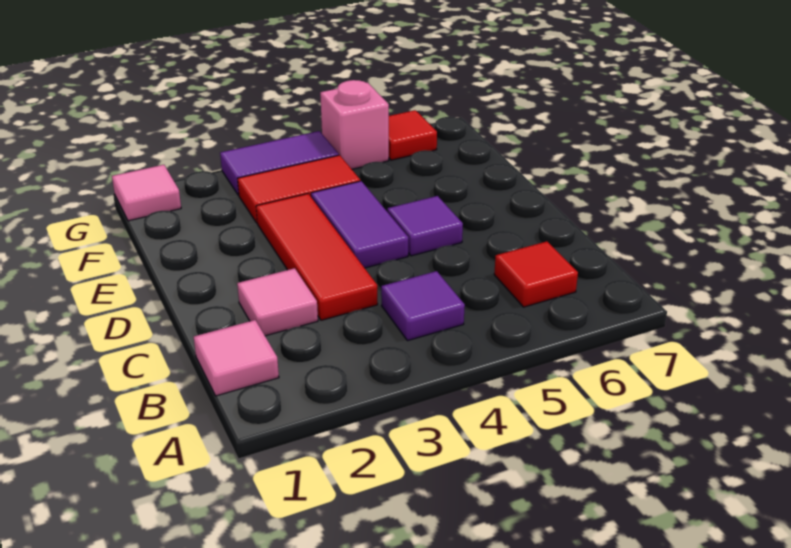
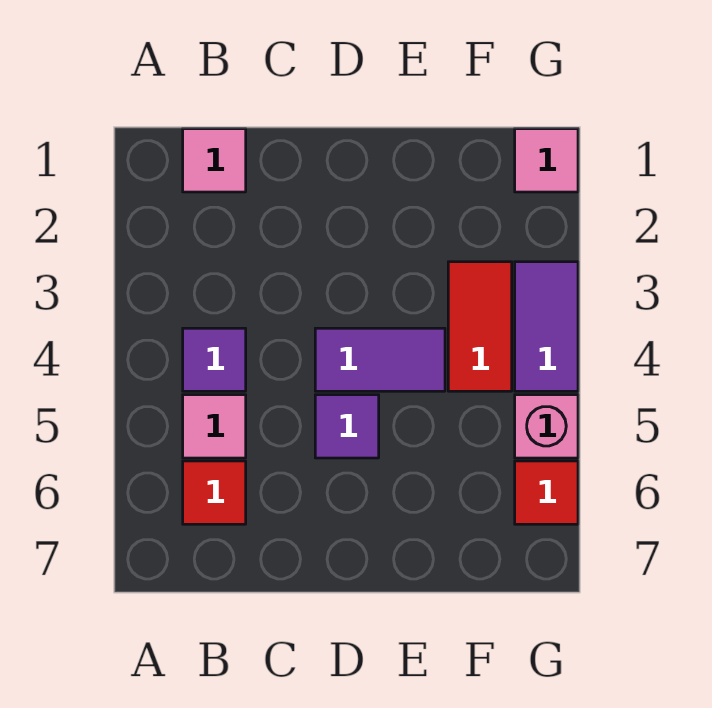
pink tile C2 level 1 -> pink tile B5 level 1
red tile C3:E3 level 1 -> none

